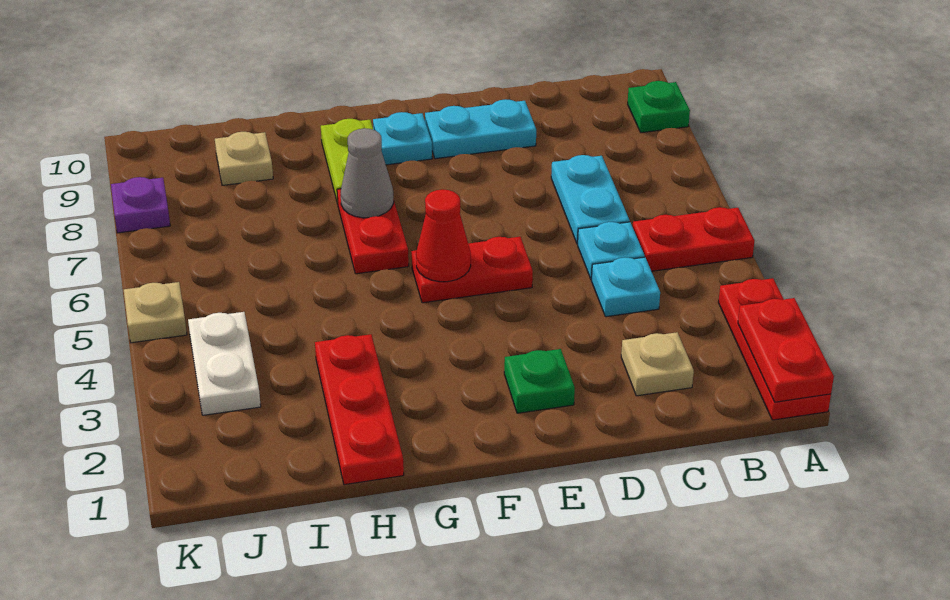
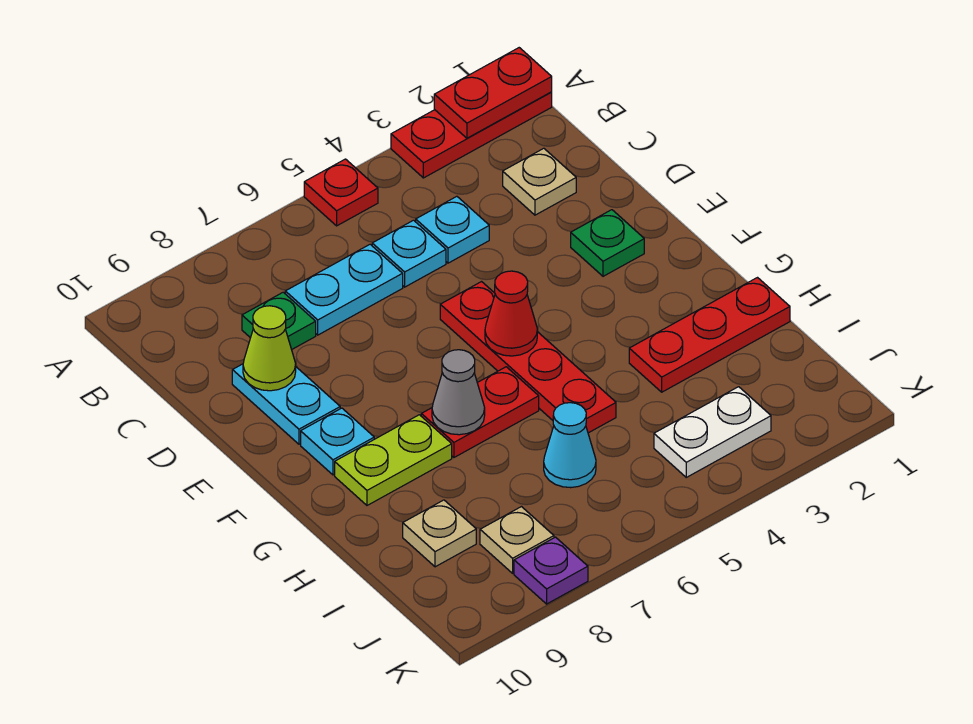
red plate A5:B5 level 1 -> red plate A5 level 1
green plate A9 level 1 -> green plate C8 level 1
none -> lime cone D9 level 2
red plate E5:F5 level 1 -> red plate E5:H5 level 1
none -> cyan cone I6 level 1
tan plate K5 level 1 -> tan plate J8 level 1

